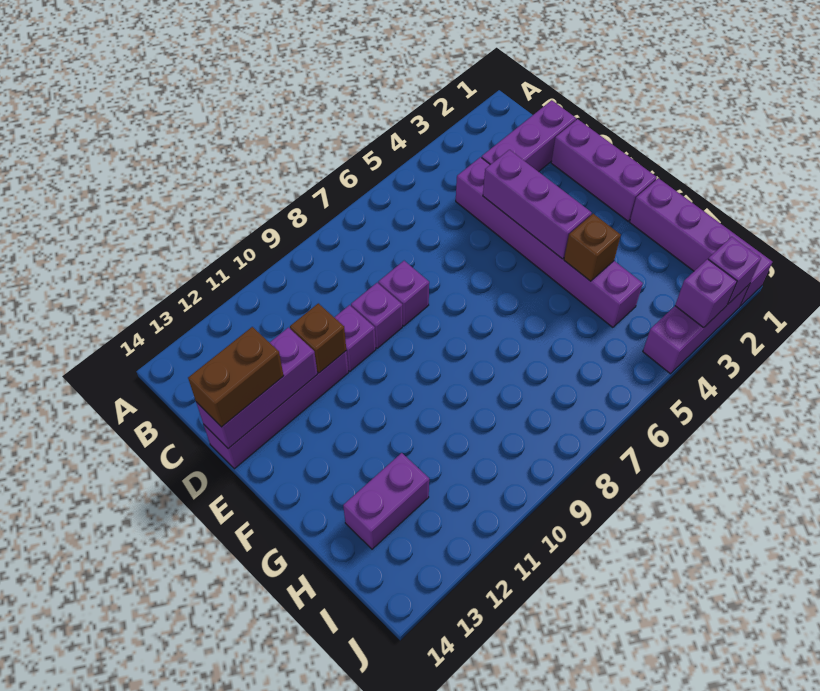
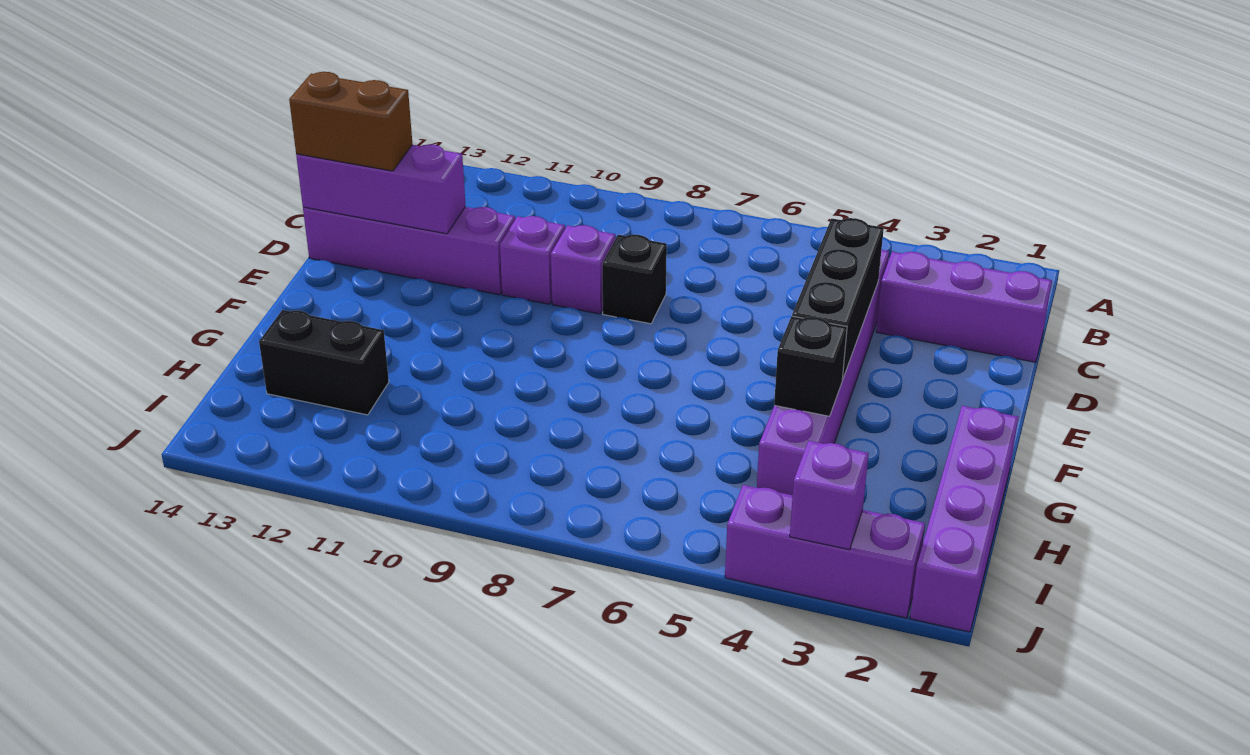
purple brick D1:F1 level 1 -> none
purple brick D4:F4 level 2 -> black brick D4:F4 level 2
purple brick D8 level 1 -> black brick D8 level 1
brown brick D11 level 2 -> none
brown brick G4 level 2 -> black brick G4 level 2
purple brick H12:H13 level 1 -> black brick H12:H13 level 1
purple brick J2 level 2 -> none

